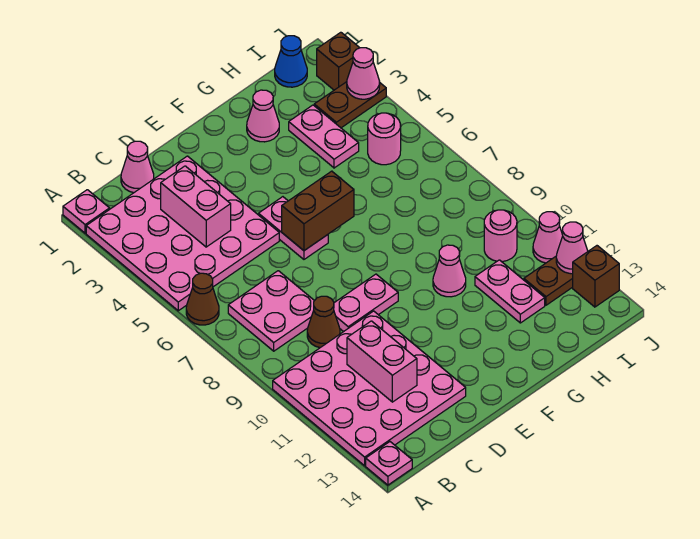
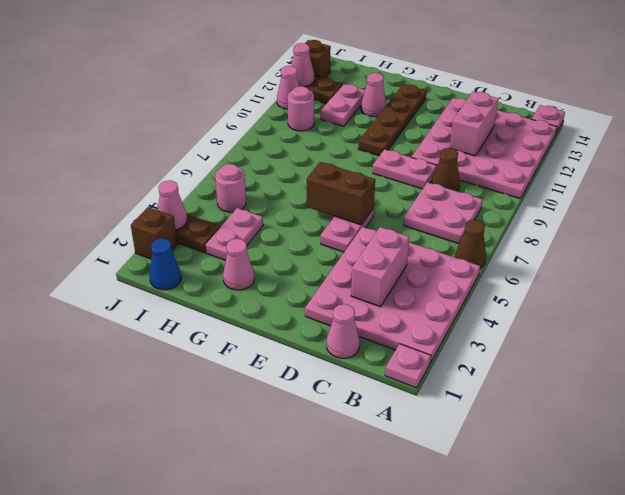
none -> brown plate F10:F13 level 1
pink cone G10 level 1 -> pink cone G12 level 1

